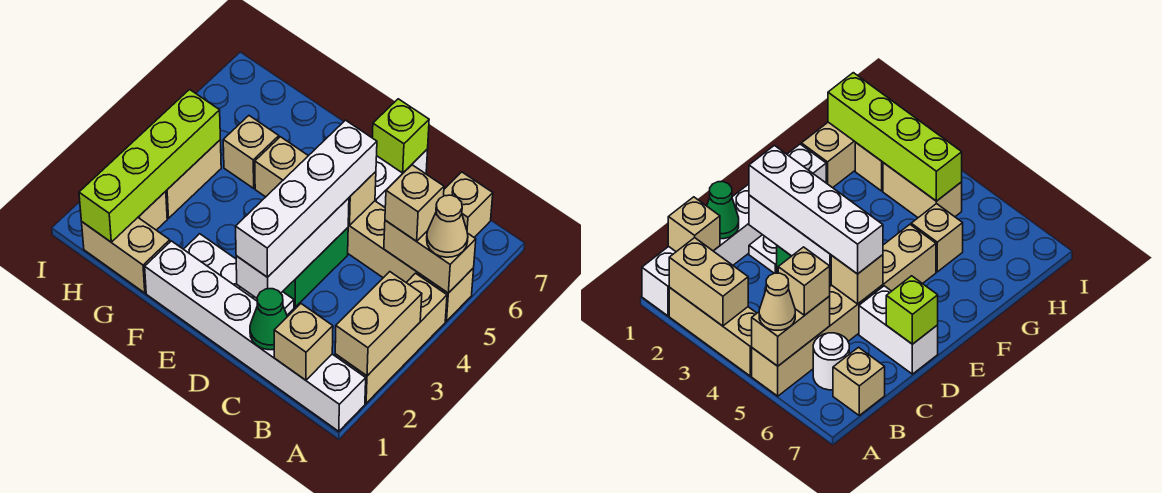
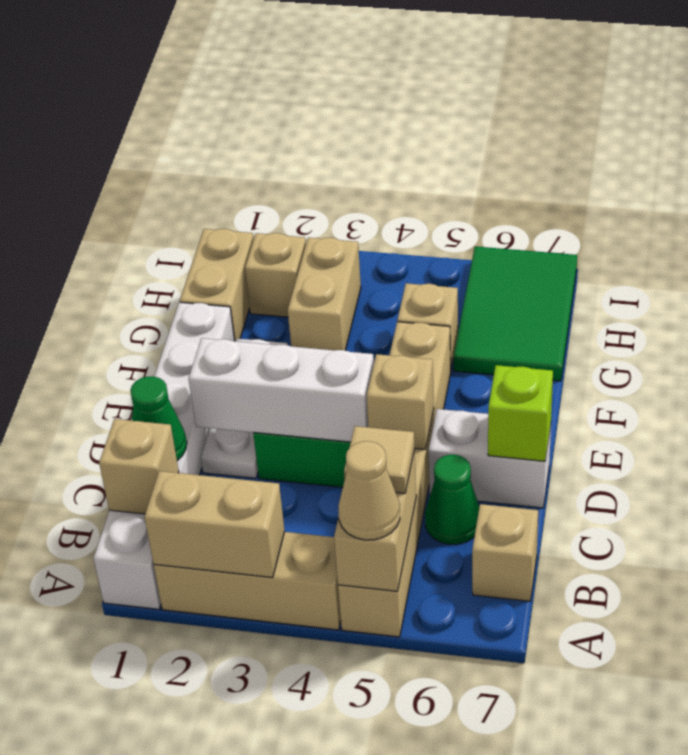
tan brick B5 level 3 -> tan tile B5 level 3
white round brick B6 level 1 -> none
none -> green cone C6 level 1
white brick D2:D5 level 3 -> none
none -> green tile G6:I7 level 1
lime brick H1:H4 level 2 -> none
tan brick H3:H4 level 1 -> tan brick G3:H3 level 1

